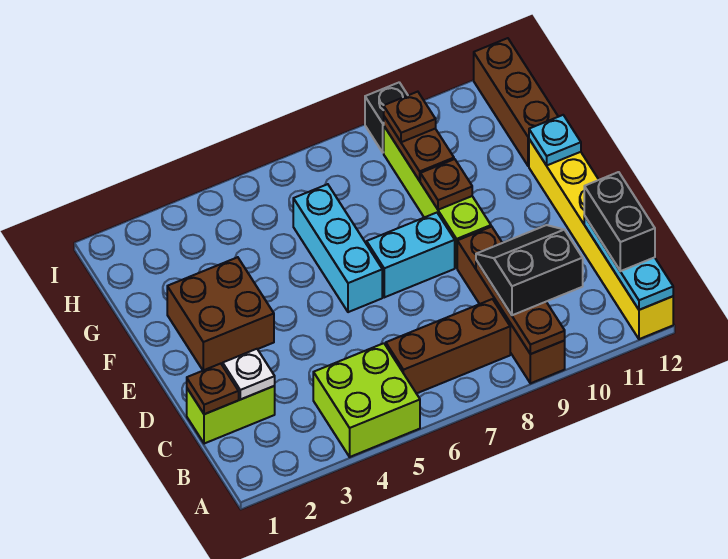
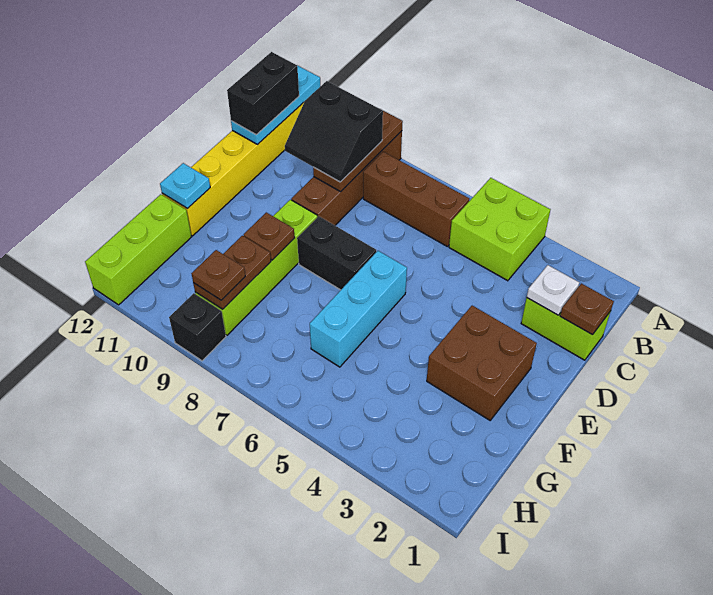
cyan brick E7:E8 level 1 -> black brick E7:E8 level 1
brown brick G12:I12 level 1 -> lime brick G12:I12 level 1

